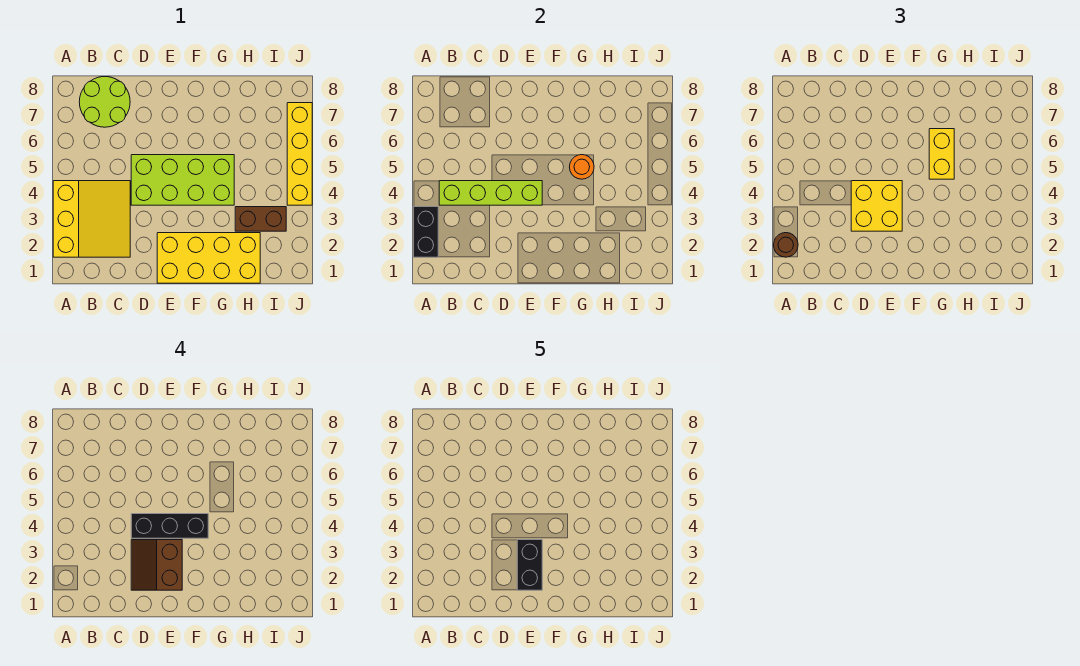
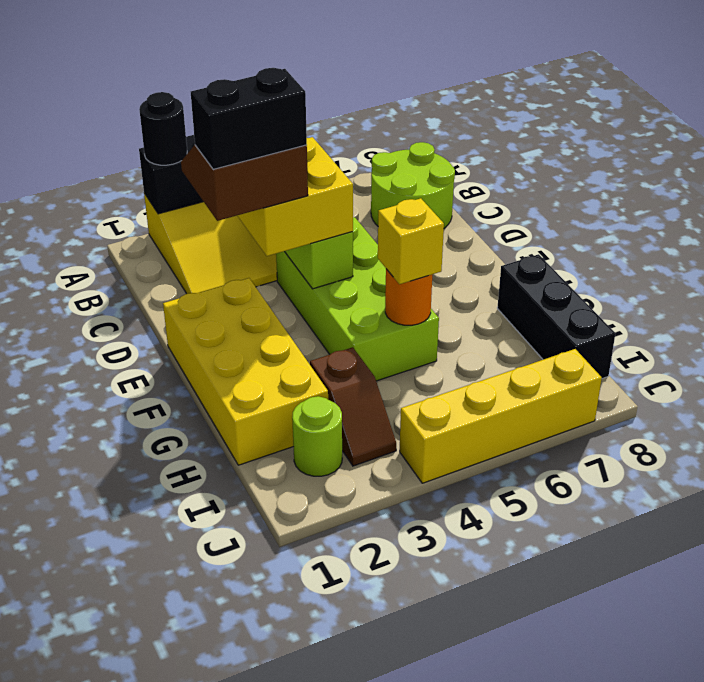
brown round brick A2 level 3 -> black round brick A2 level 3
black brick D4:F4 level 4 -> black brick G8:I8 level 1
yellow brick G5:G6 level 3 -> yellow brick G5 level 3
brown brick H3:I3 level 1 -> brown slope H3:I3 level 1 top H
none -> lime round brick I2 level 1

